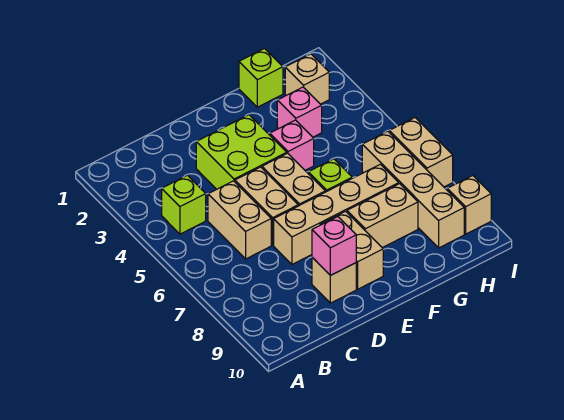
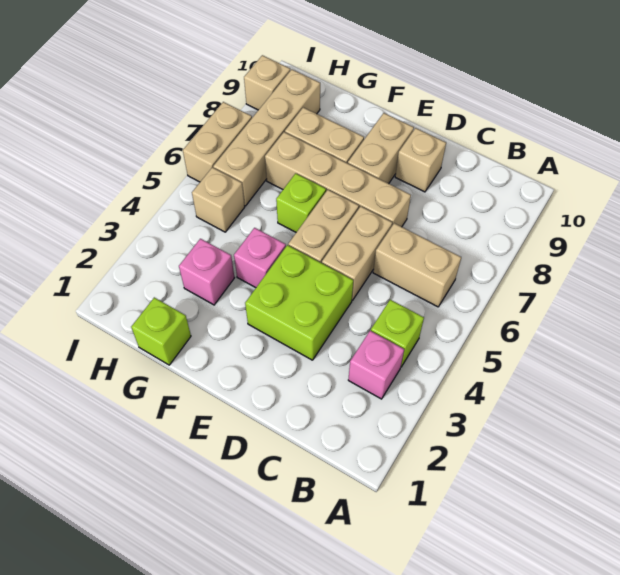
tan brick C5:C6 level 1 -> tan brick B6:C6 level 1
pink brick D9 level 2 -> pink brick B3 level 1
tan brick H2 level 1 -> tan brick H5 level 1

